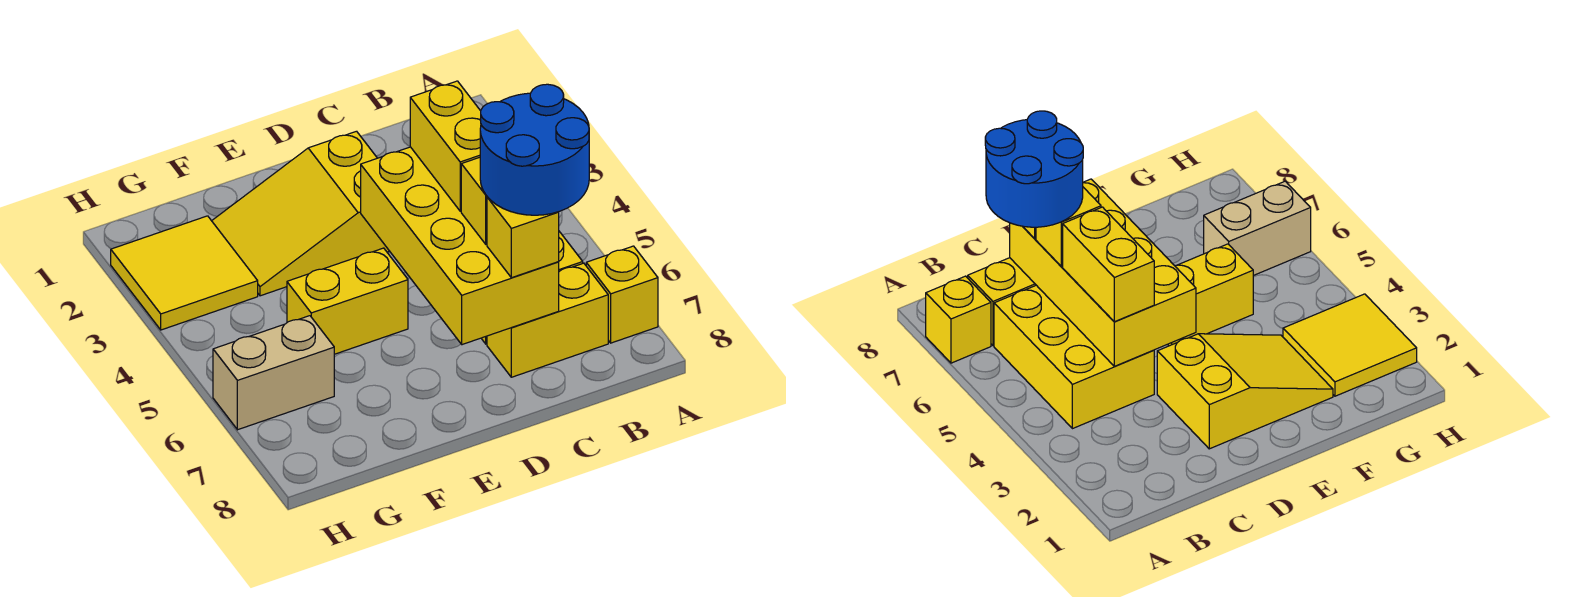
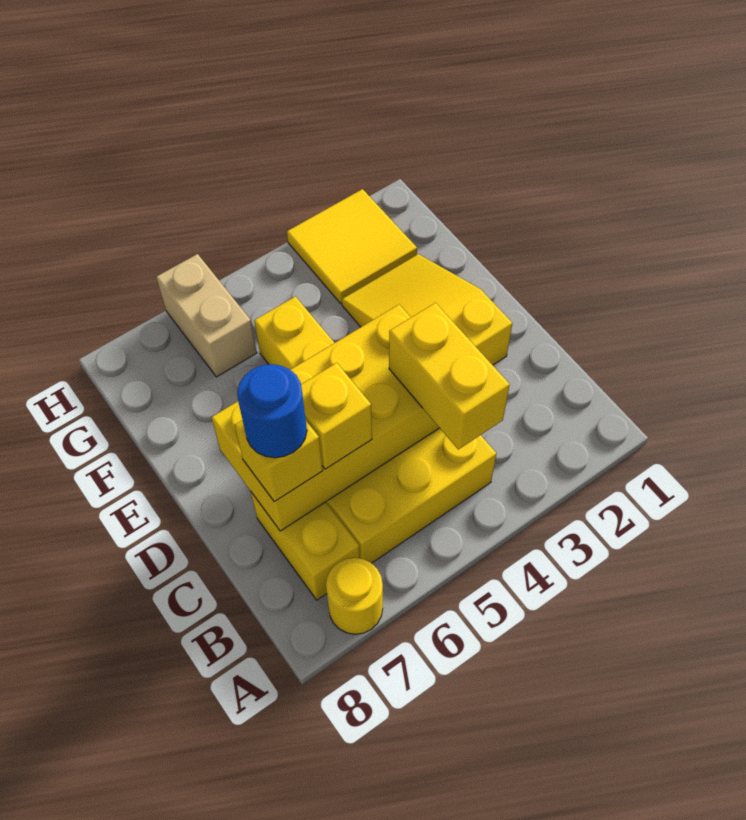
yellow brick A7 level 1 -> yellow round brick A7 level 1
blue round brick B6:C7 level 4 -> blue round brick C7 level 4
yellow brick C4:C5 level 3 -> yellow brick B4:C4 level 3

